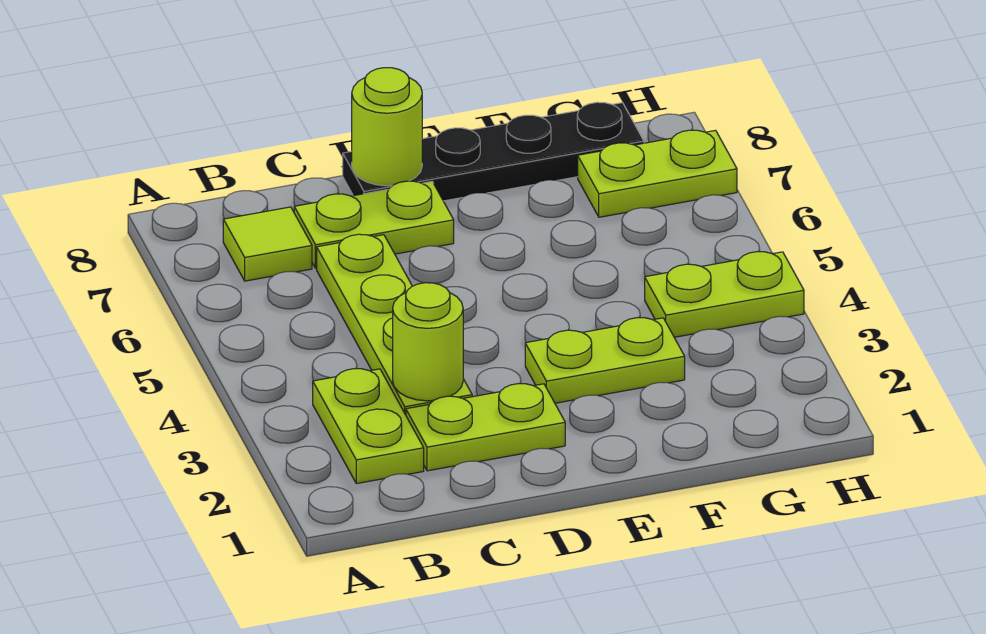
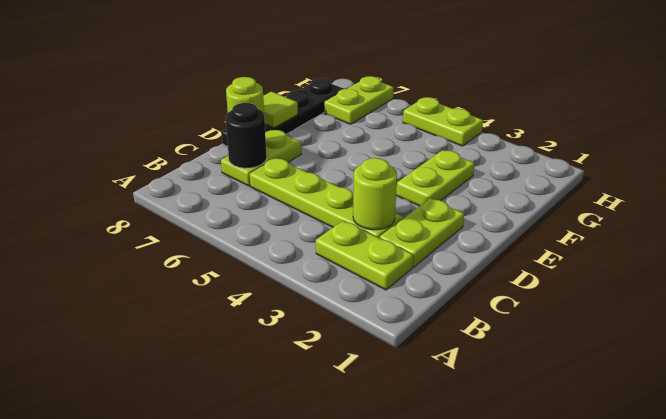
lime tile B7 level 1 -> lime tile E8 level 2
none -> black round brick C7 level 2
lime plate G4:H4 level 1 -> lime plate H4:H5 level 1

